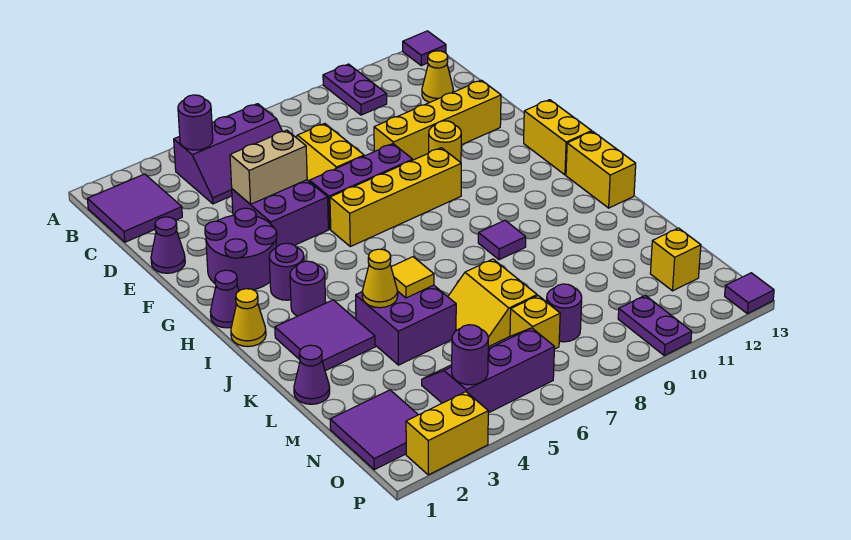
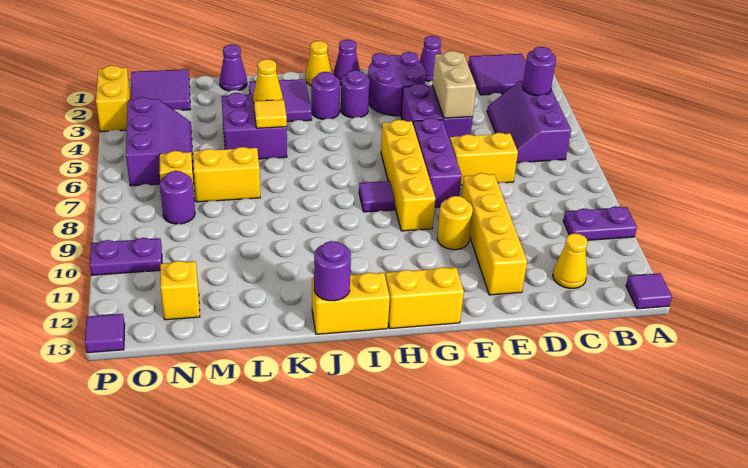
purple tile J9 level 1 -> purple tile H8 level 1
purple round brick O4 level 2 -> purple round brick J13 level 2

